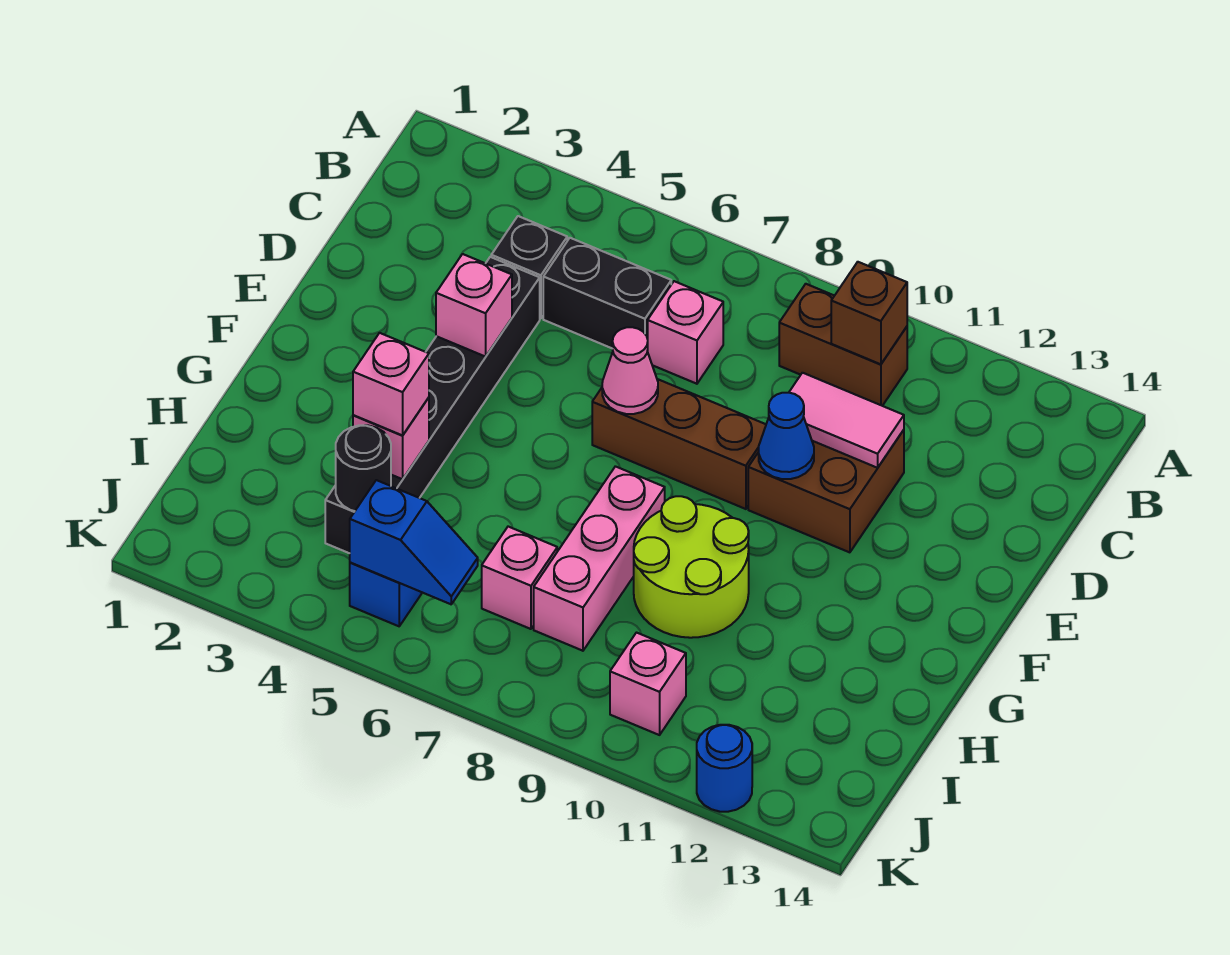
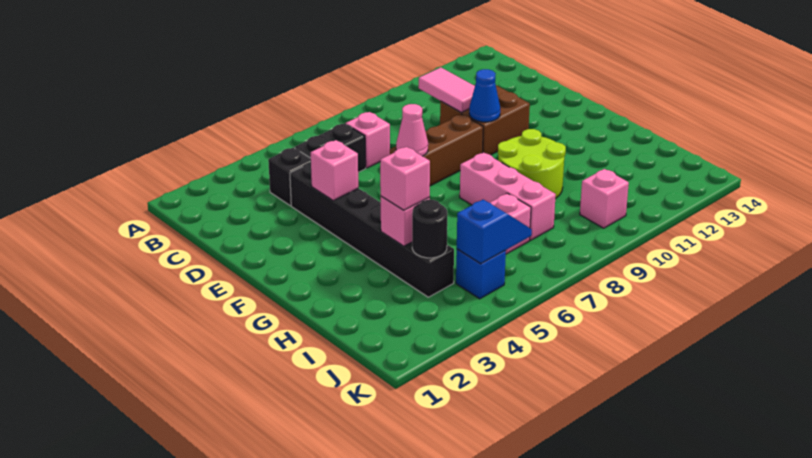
brown brick B9:B10 level 1 -> none
brown brick B10 level 2 -> none
pink tile D10:D11 level 2 -> pink tile C10:D10 level 2
blue round brick K12 level 1 -> none

